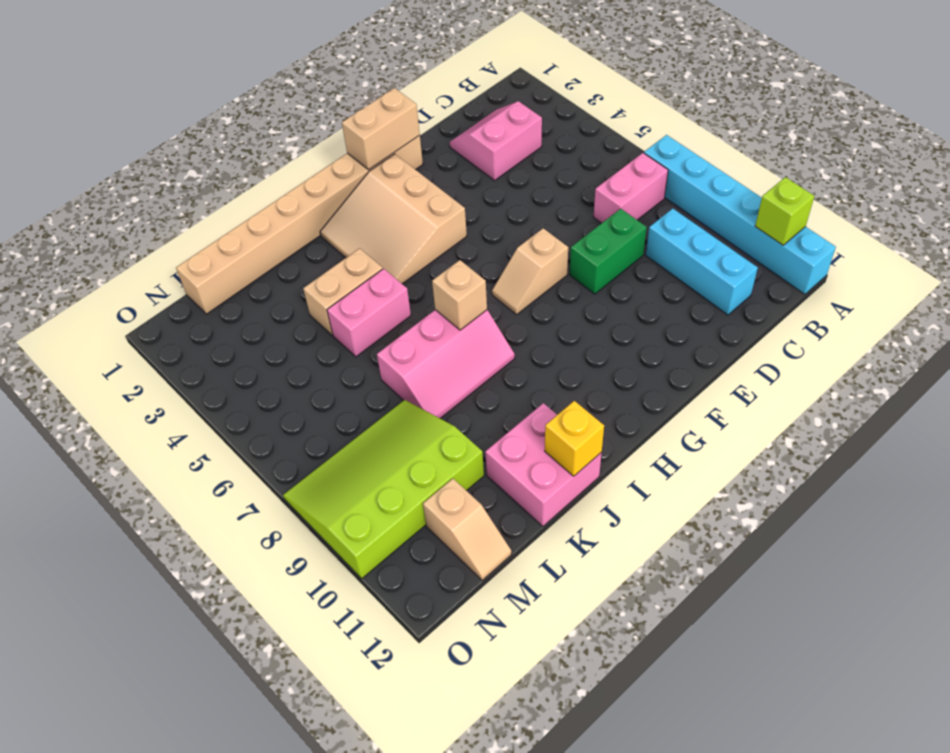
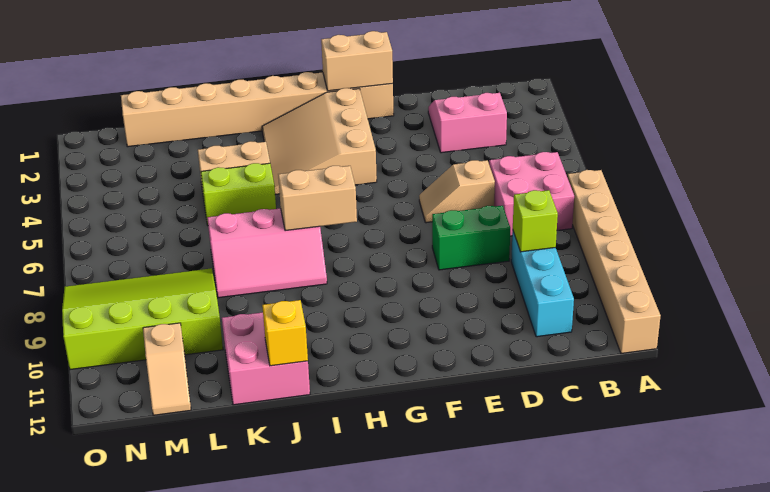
cyan brick A7:A12 level 1 -> tan brick A7:A12 level 1
lime brick A11 level 2 -> lime brick C9 level 2
pink brick B7:C7 level 1 -> pink brick B6:C7 level 1
tan slope F7:G7 level 1 top F -> tan slope D6:E6 level 1 top D
tan brick I7 level 2 -> tan brick H7:I7 level 2
pink brick J5:K5 level 1 -> lime brick J5:K5 level 1

